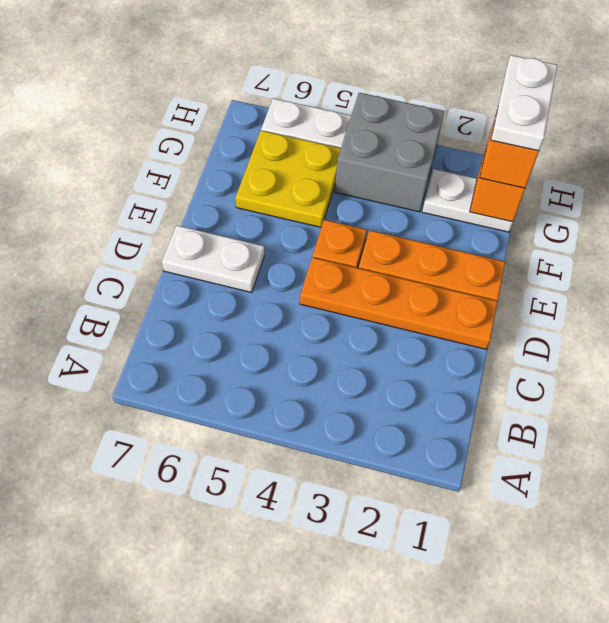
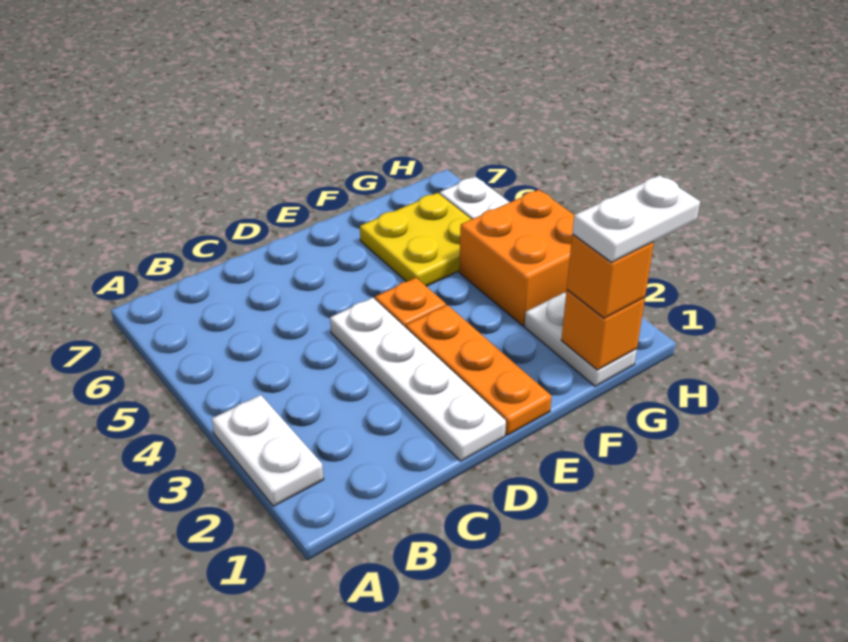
orange plate D1:D4 level 1 -> white plate D1:D4 level 1
white plate D6:D7 level 1 -> white plate A2:A3 level 1
grey brick G3:H4 level 1 -> orange brick G3:H4 level 1

